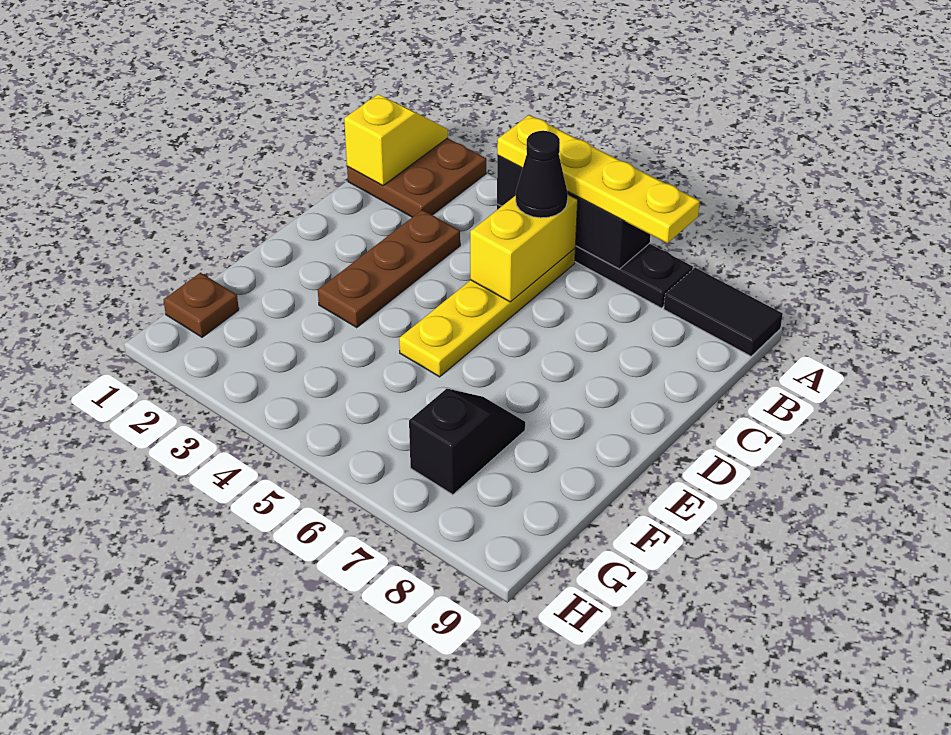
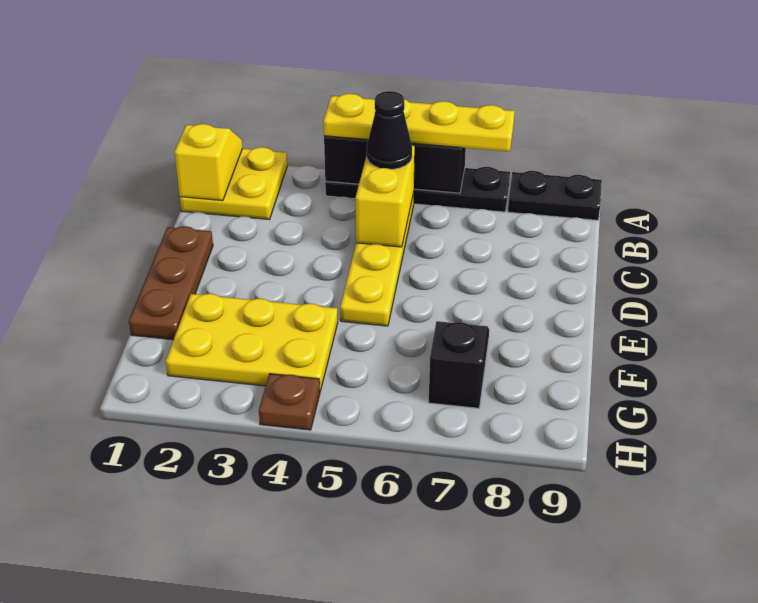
brown plate A1:B2 level 1 -> yellow plate A1:B2 level 1
black tile A8:A9 level 1 -> black plate A8:A9 level 1
brown plate C3:E3 level 1 -> brown plate D1:F1 level 1
none -> yellow plate F2:G4 level 1
brown plate G1 level 1 -> brown plate H4 level 1

